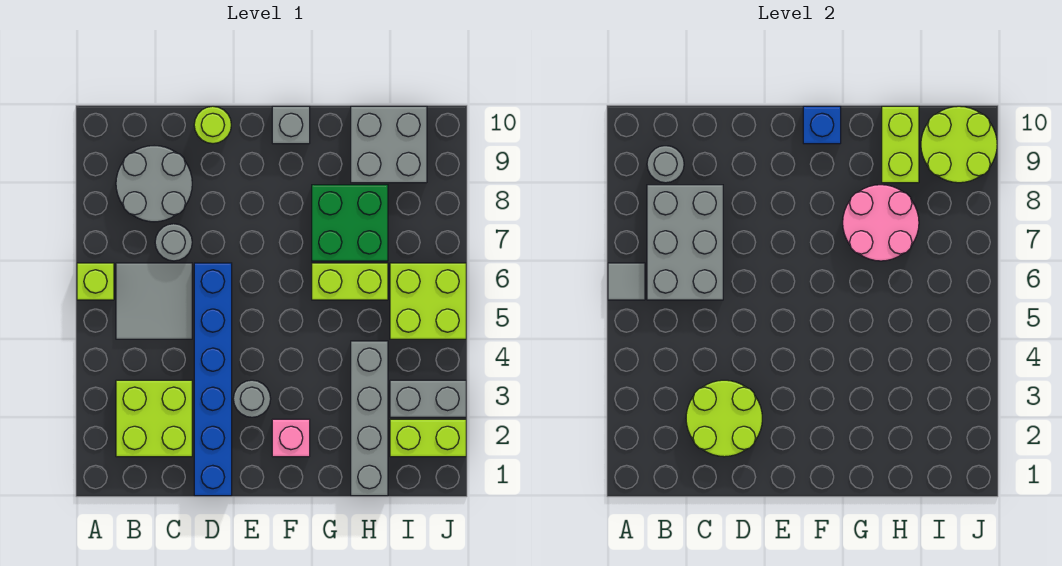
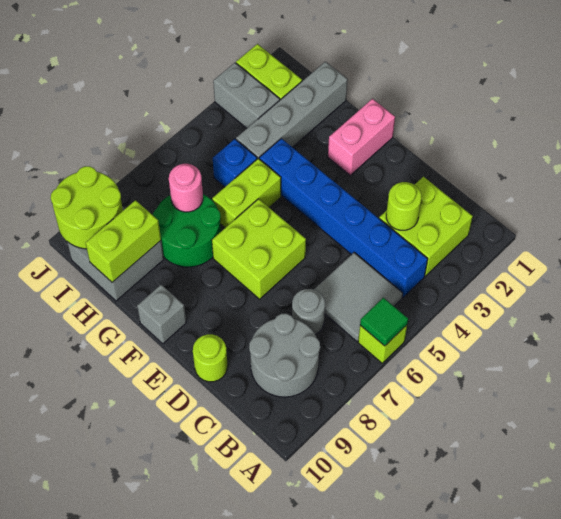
grey tile A6 level 2 -> green tile A6 level 2
grey brick B6:C8 level 2 -> none
grey round brick B9 level 2 -> none
lime round brick C2:D3 level 2 -> lime round brick C3 level 2
blue brick D1:D6 level 1 -> blue brick B4:G4 level 1
grey round brick E3 level 1 -> none
pink brick F2 level 1 -> pink brick F1:F2 level 1
blue brick F10 level 2 -> blue brick H5 level 1
lime brick G6:H6 level 1 -> lime brick G5:G6 level 1
green brick G7:H8 level 1 -> green round brick G7:H8 level 1
pink round brick G7:H8 level 2 -> pink round brick H7 level 2
lime brick I5:J6 level 1 -> lime brick E6:F7 level 1

